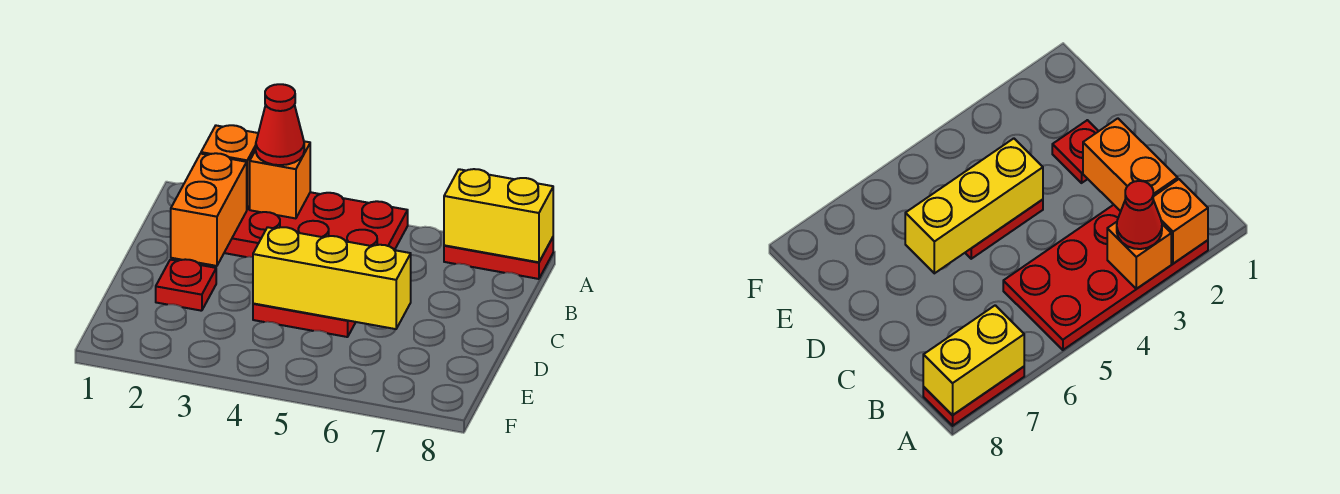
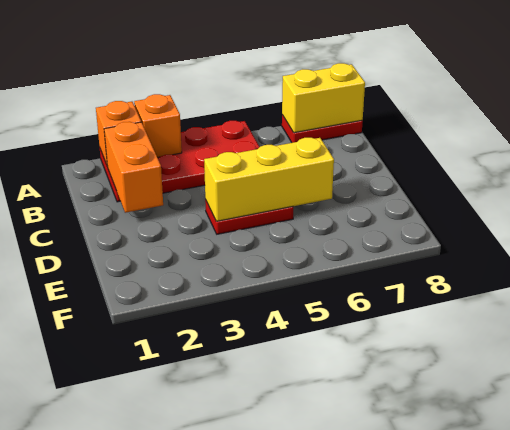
red cone A3 level 3 -> none
red plate D2 level 1 -> none

